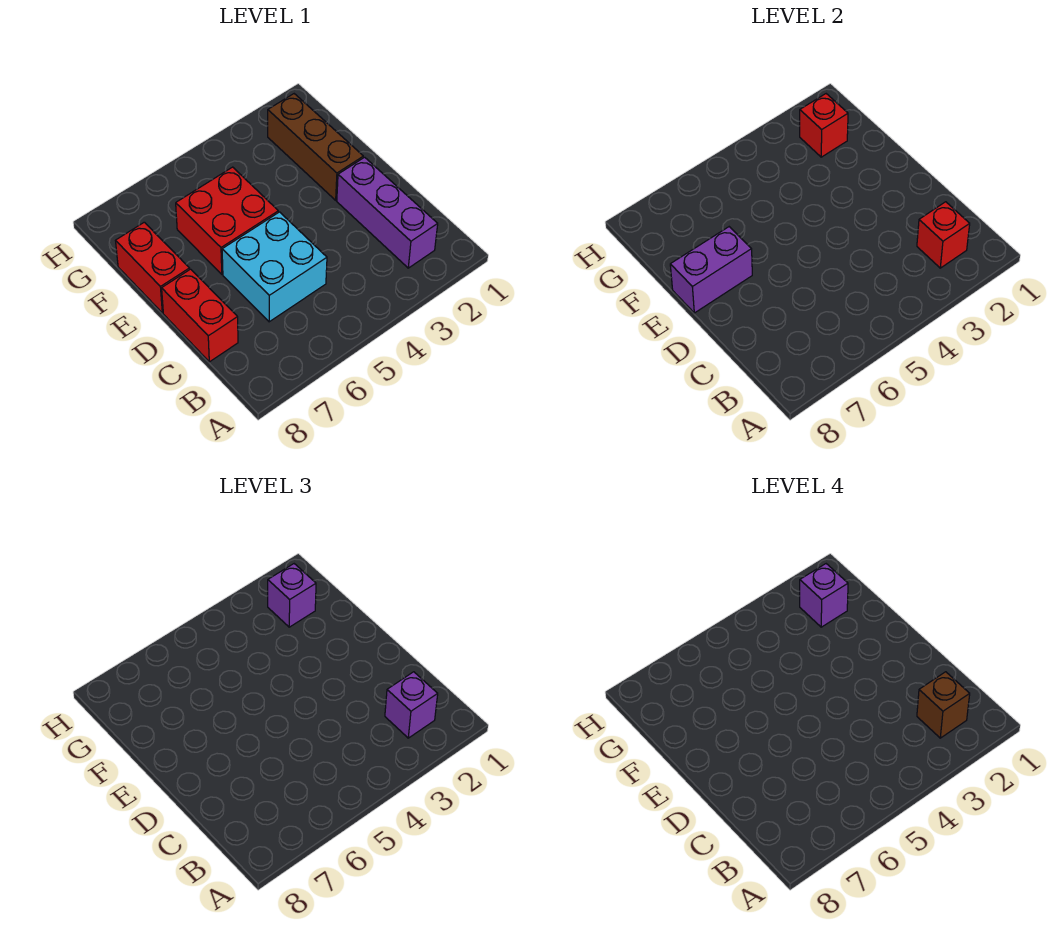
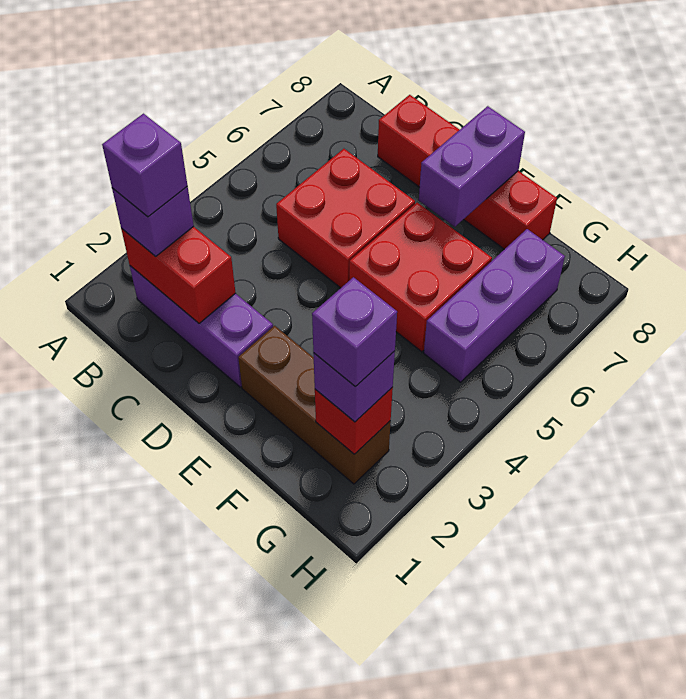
red brick B2 level 2 -> red brick B2:C2 level 2
brown brick B2 level 4 -> purple brick B2 level 4
cyan brick C5:D6 level 1 -> red brick C5:D6 level 1
none -> purple brick G5:G7 level 1

